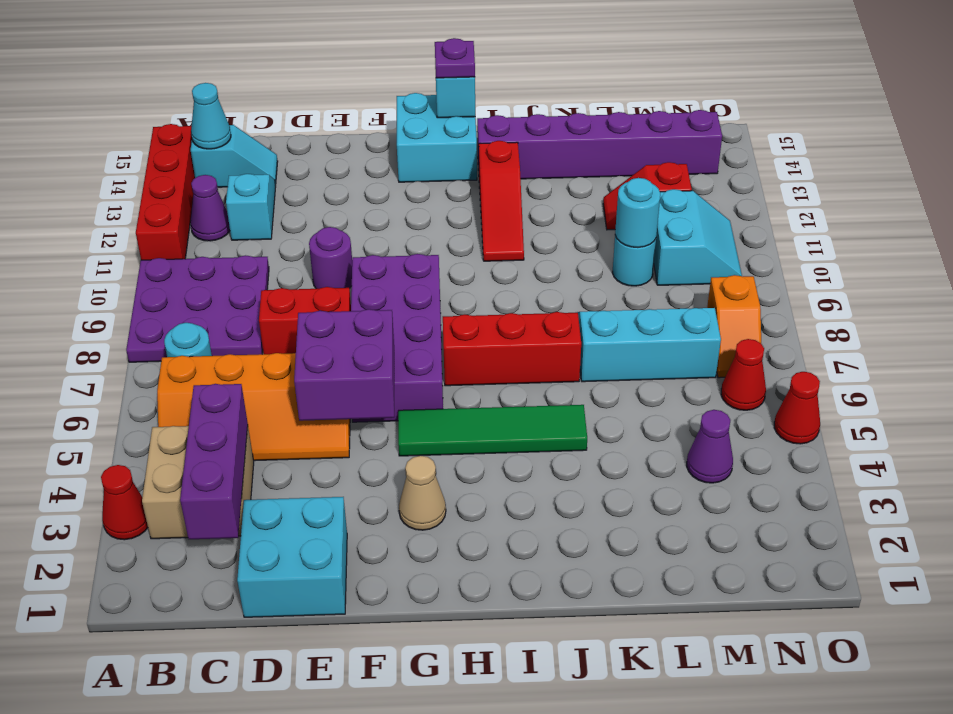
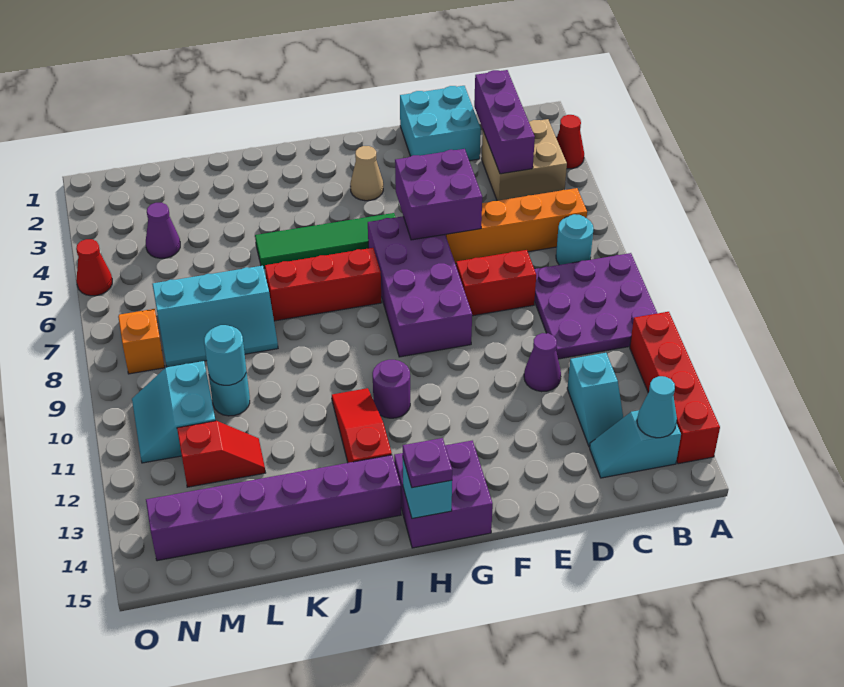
purple cone B12 level 1 -> purple cone D11 level 1
purple round brick E10 level 1 -> purple round brick H11 level 1
cyan brick G14:H15 level 1 -> purple brick G14:H15 level 1
red cone N6 level 1 -> none

